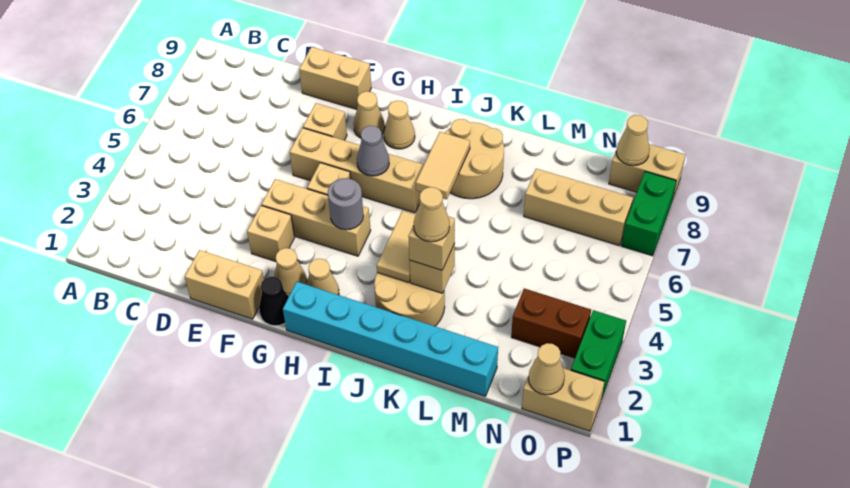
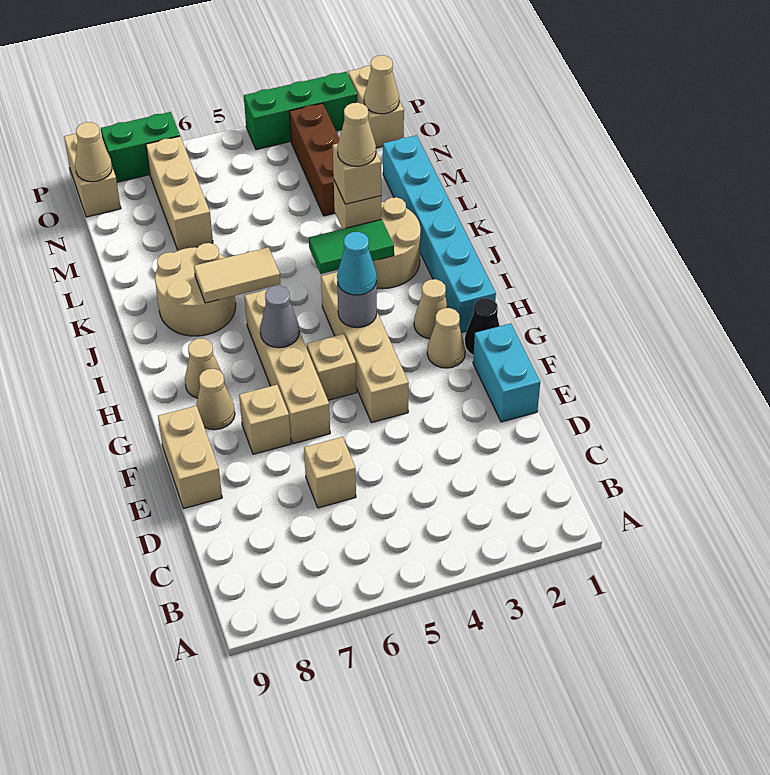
tan brick E1:F1 level 1 -> cyan brick E1:F1 level 1
tan brick F3 level 1 -> tan brick D6 level 1
tan brick F4:H4 level 1 -> tan brick F4:I4 level 1
none -> cyan cone H4 level 3
tan tile J3:J4 level 2 -> green tile J3:J4 level 2
brown brick N3:O3 level 1 -> brown brick M3:O3 level 1
green brick P2:P3 level 1 -> green brick P2:P4 level 1

